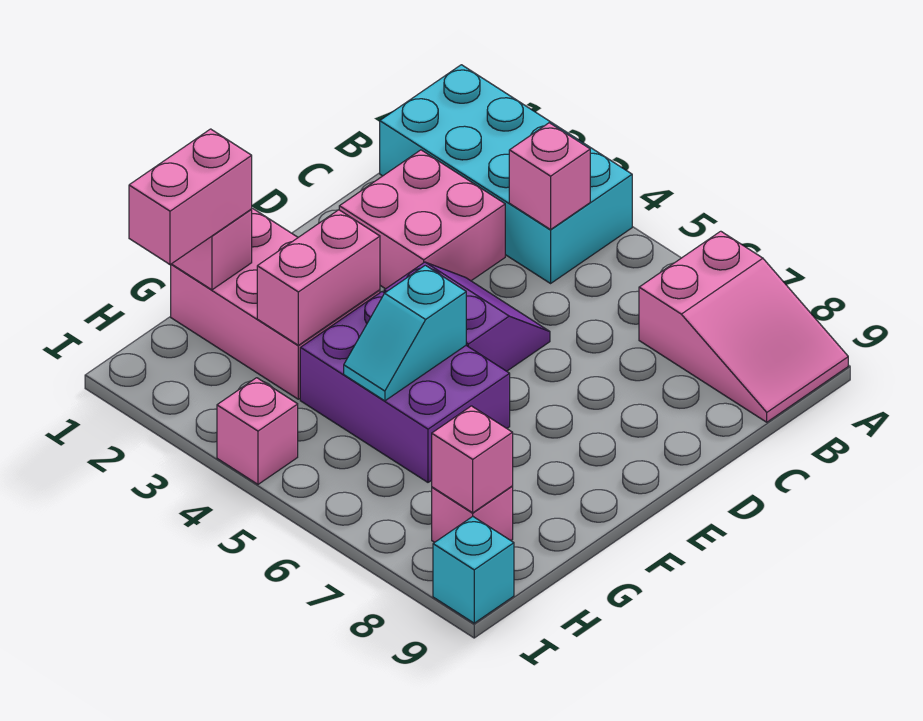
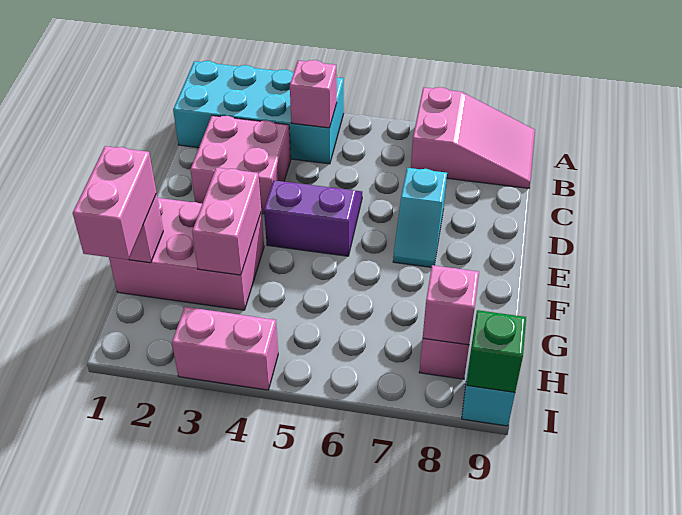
purple brick F4:G6 level 1 -> none
cyan slope F5:G5 level 2 top F -> cyan slope D7:E7 level 1 top D
pink brick I4 level 1 -> pink brick I3:I4 level 1
none -> green brick I9 level 2

